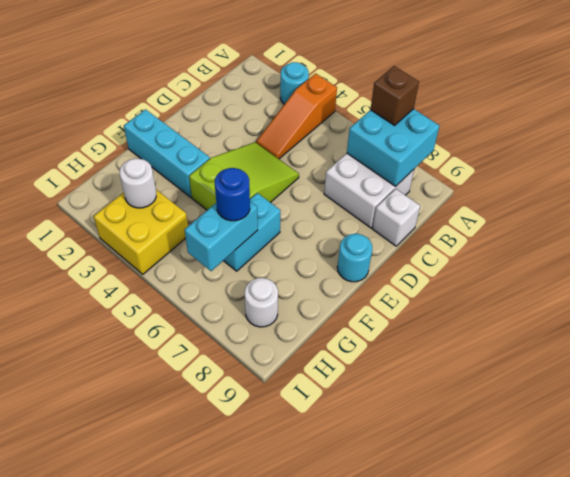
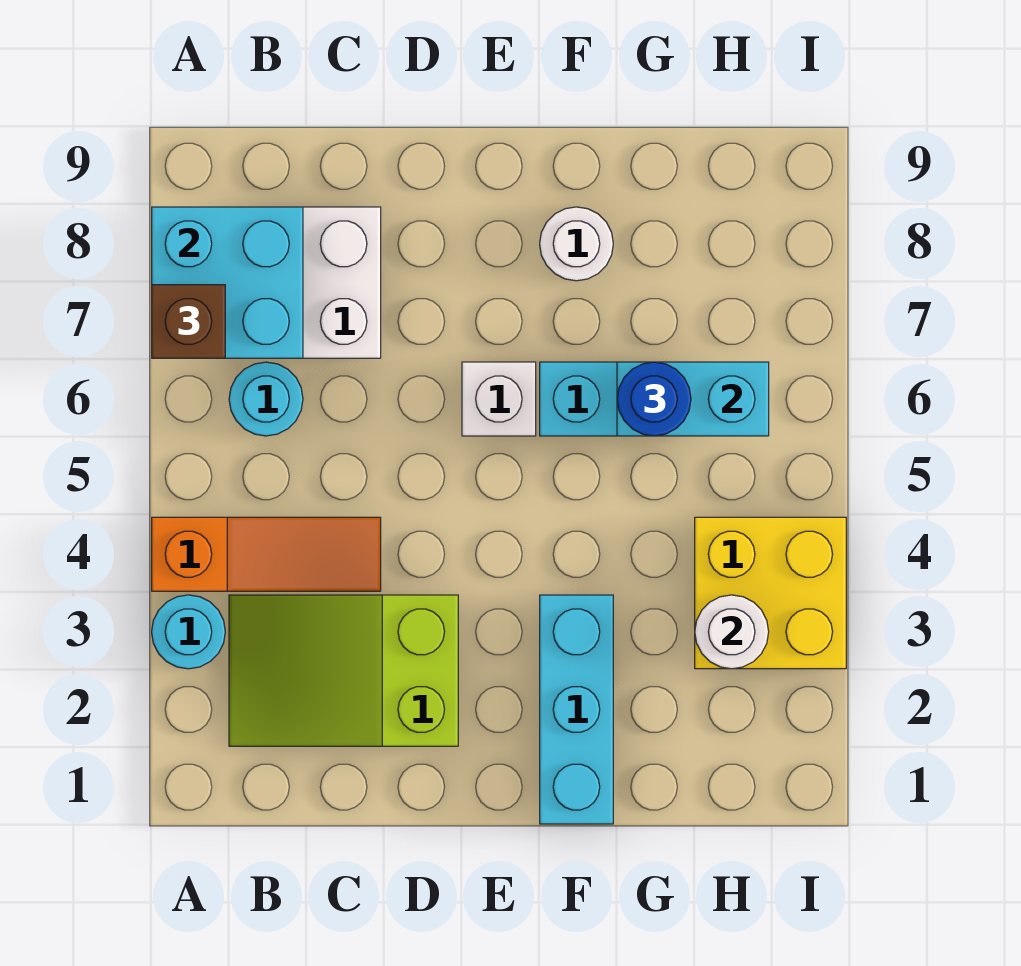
white brick C9 level 1 -> white brick E6 level 1
lime slope D4:F5 level 1 top F -> lime slope B2:D3 level 1 top D
cyan round brick E9 level 1 -> cyan round brick B6 level 1
white round brick H8 level 1 -> white round brick F8 level 1

